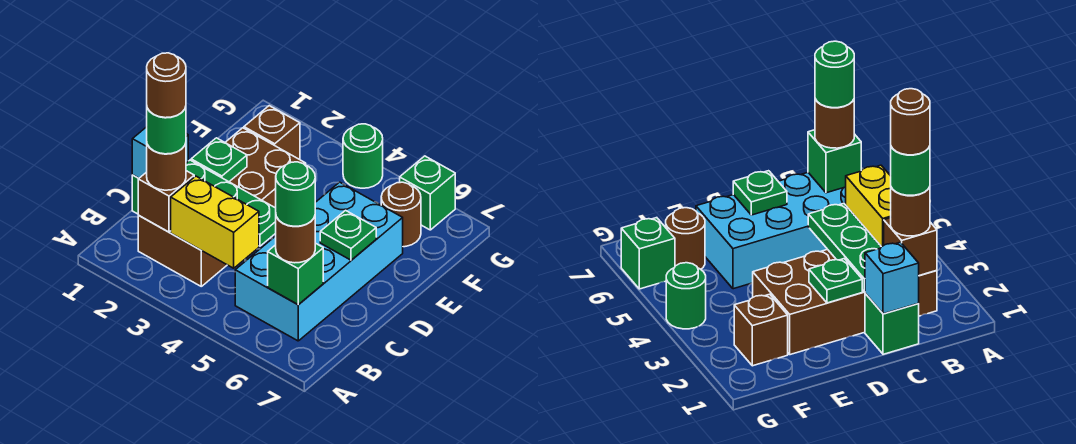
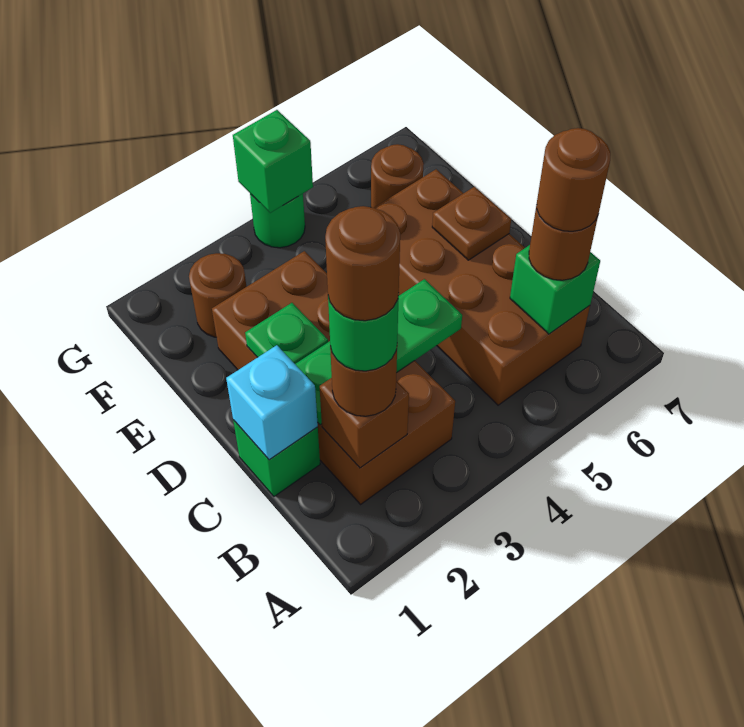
yellow brick B3:B4 level 2 -> none
cyan brick B5:E6 level 1 -> brown brick B5:E6 level 1
green round brick B6 level 4 -> brown round brick B6 level 4
green plate D6 level 2 -> brown plate D6 level 2
brown brick F2 level 1 -> brown round brick F2 level 1
green brick G6 level 1 -> green brick G4 level 2

